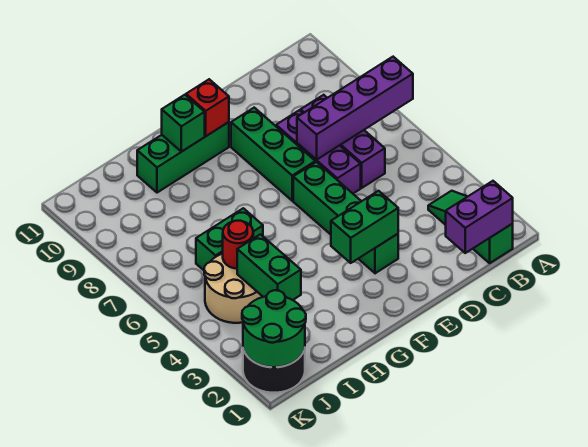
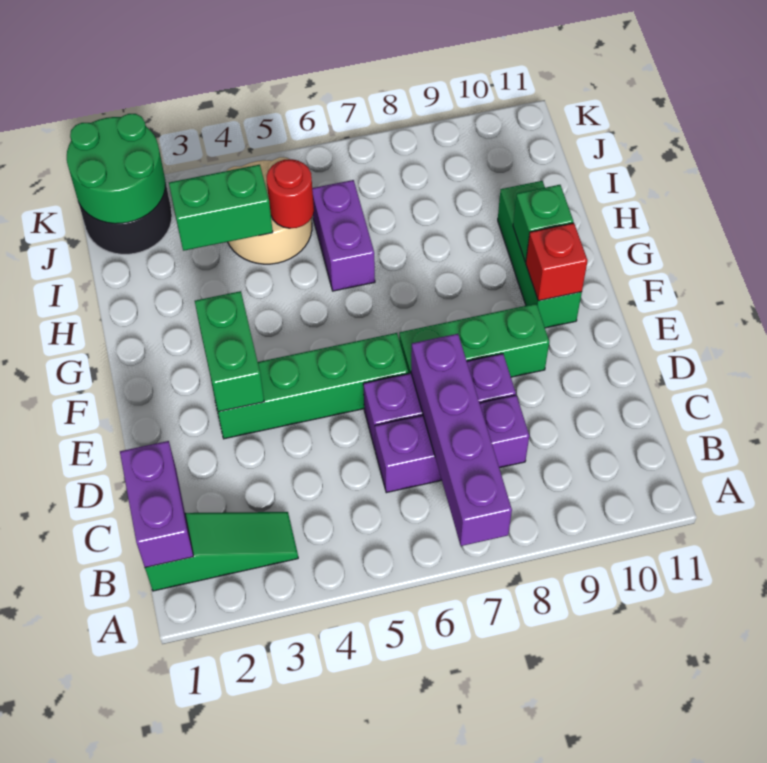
green brick H6:I6 level 1 -> purple brick H6:I6 level 1

